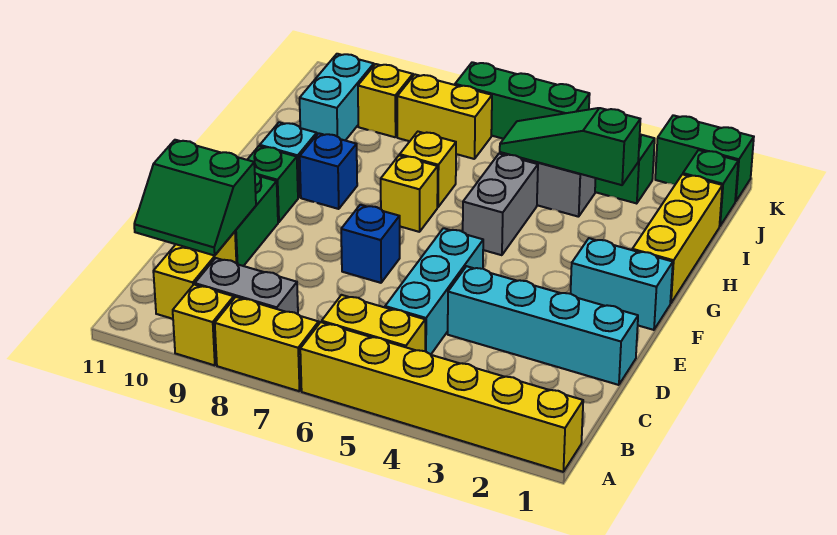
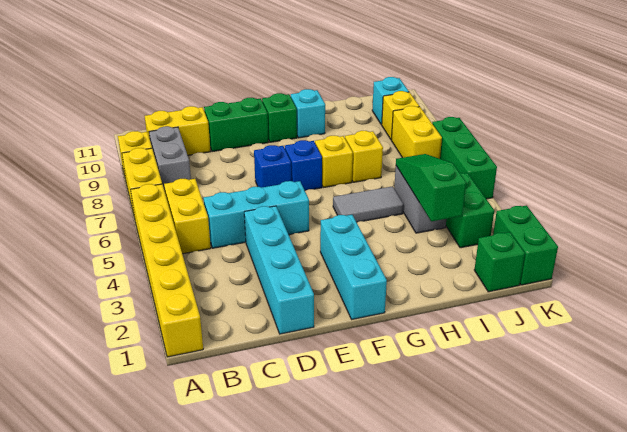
green slope C10:D11 level 2 top D -> none
cyan brick F1:F2 level 1 -> cyan brick F1:F3 level 1
yellow brick G1:I1 level 1 -> none
grey brick G5:H5 level 1 -> grey tile G5:H5 level 1
blue brick G9 level 1 -> blue brick F7 level 1
cyan brick I10:J10 level 1 -> cyan brick J10 level 1

